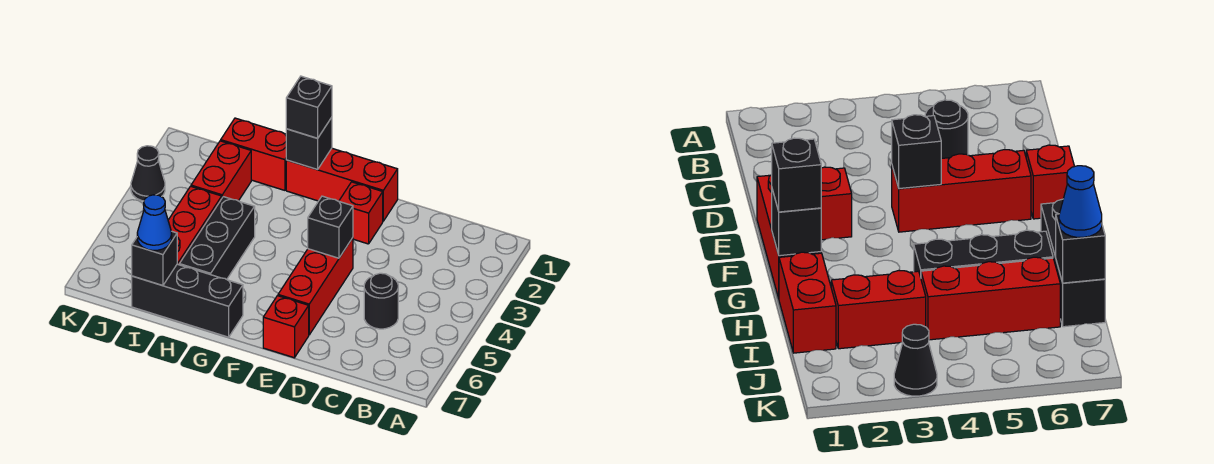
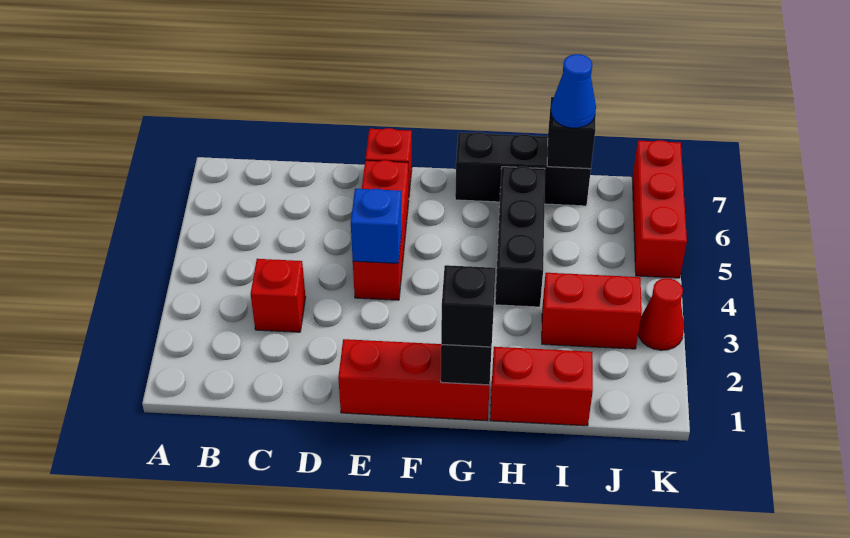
black round brick C5 level 1 -> none
red brick E2 level 1 -> red brick C3 level 1
black brick E4 level 2 -> blue brick E4 level 2
red brick I2:I3 level 1 -> red brick I3:J3 level 1
red brick I4:I6 level 1 -> red brick K5:K7 level 1
black cone K3 level 1 -> red cone K3 level 1

